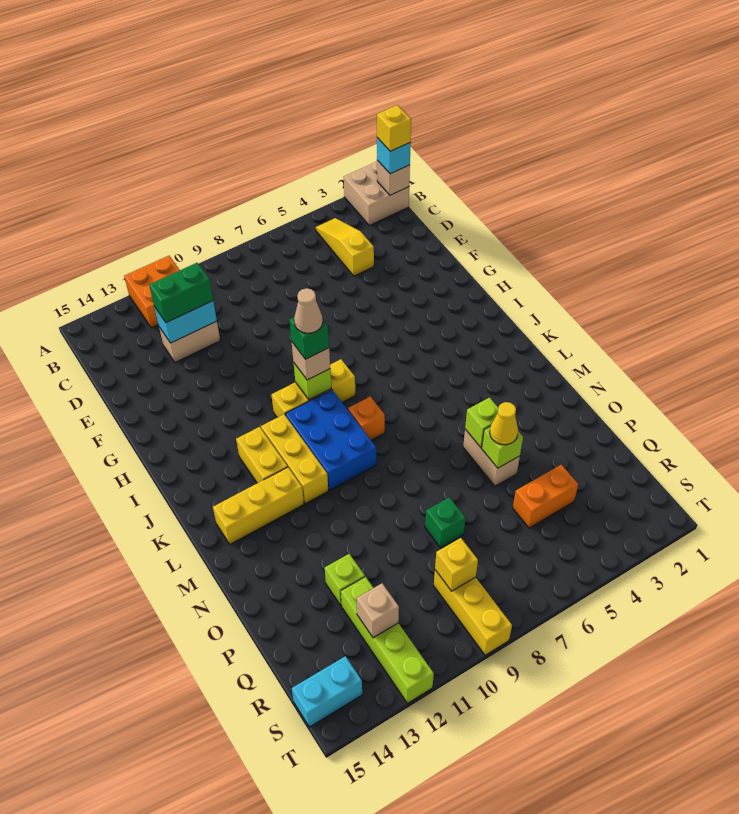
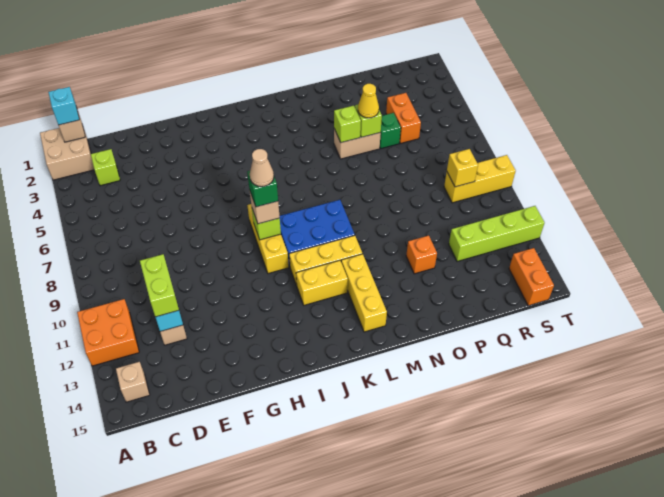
yellow brick B1 level 4 -> none
yellow slope B4:D4 level 1 top D -> none
green brick D11:D12 level 3 -> lime brick D11:D12 level 3
orange brick K8 level 1 -> orange brick O12 level 1
green brick P8 level 1 -> green brick P5 level 1
lime brick P12 level 1 -> lime brick C3 level 1
tan brick R12 level 2 -> tan brick B14 level 1
cyan brick S14:S15 level 1 -> orange brick S14:S15 level 1

